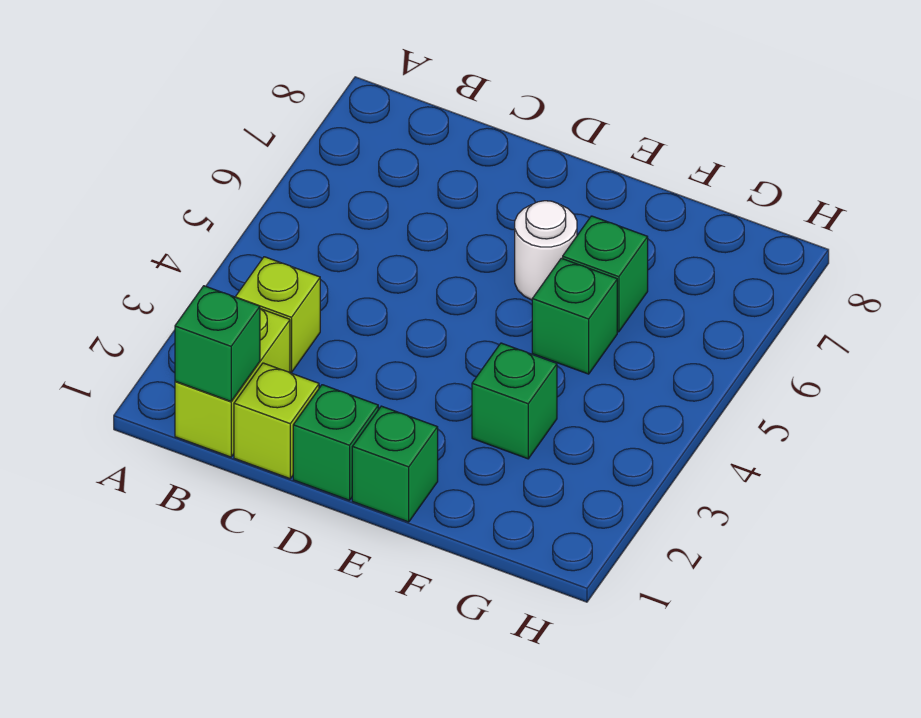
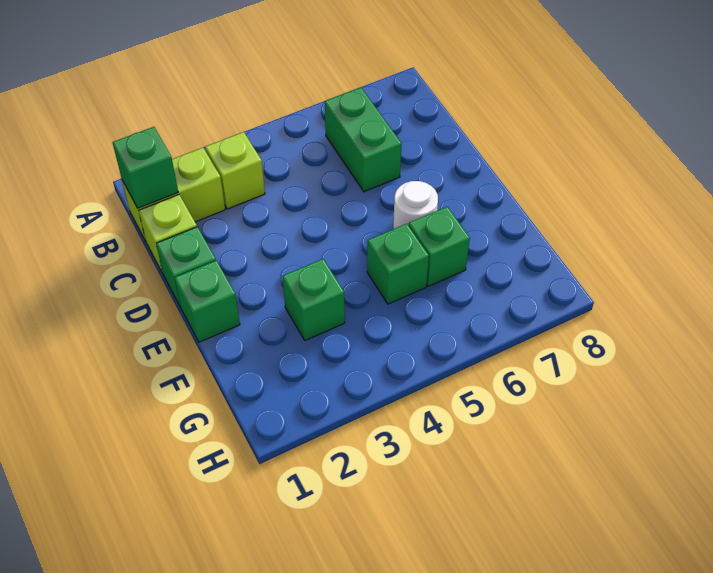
none -> green brick B6:C6 level 1

